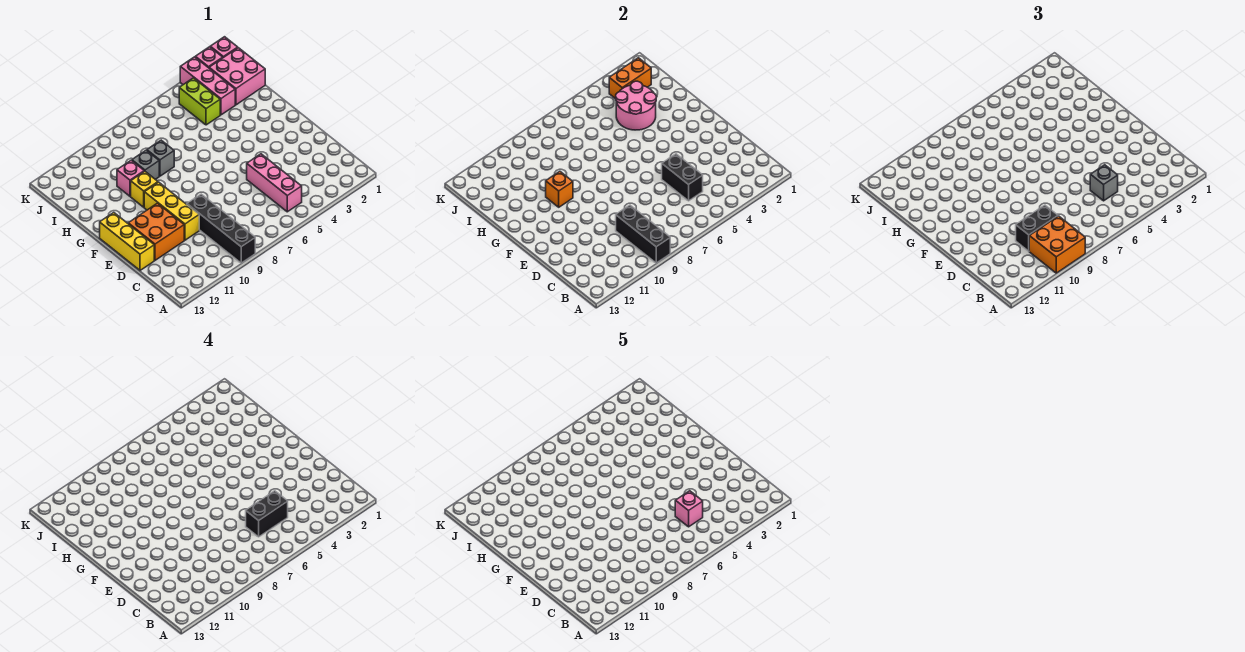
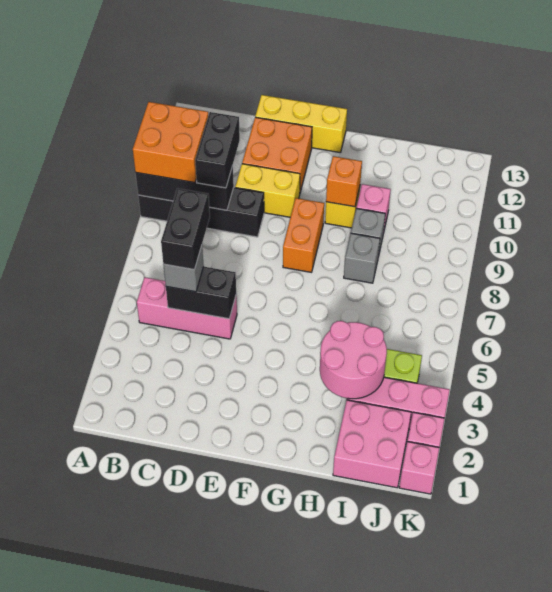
pink brick C5 level 5 -> none
yellow brick D10:F10 level 1 -> yellow brick D10:E10 level 1
orange brick J2:J3 level 2 -> orange brick F8:F9 level 1

